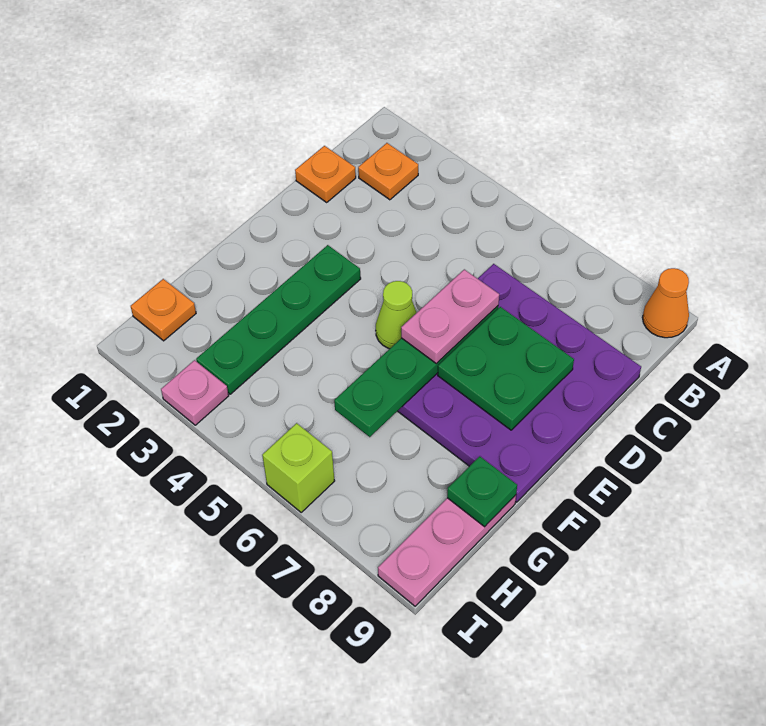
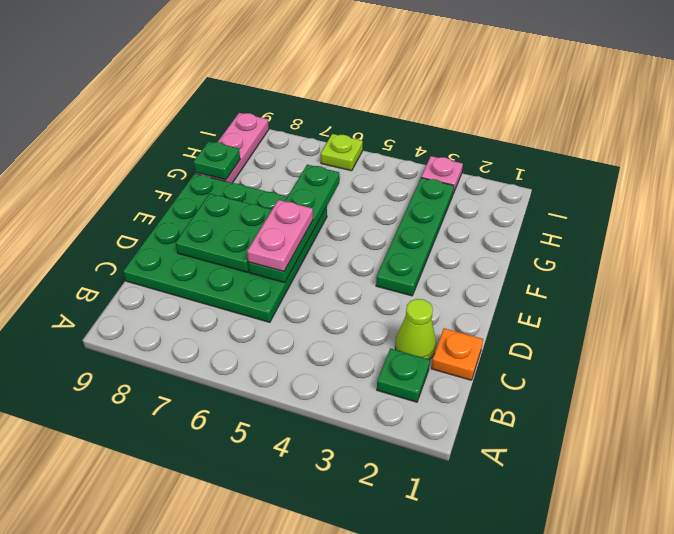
orange cone A9 level 1 -> none
orange plate B2 level 1 -> green plate B2 level 1
purple plate C6:F9 level 1 -> green plate C6:F9 level 1
lime cone E5 level 1 -> lime cone C2 level 1
orange plate H1 level 1 -> none
lime brick I6 level 1 -> lime plate I6 level 1

